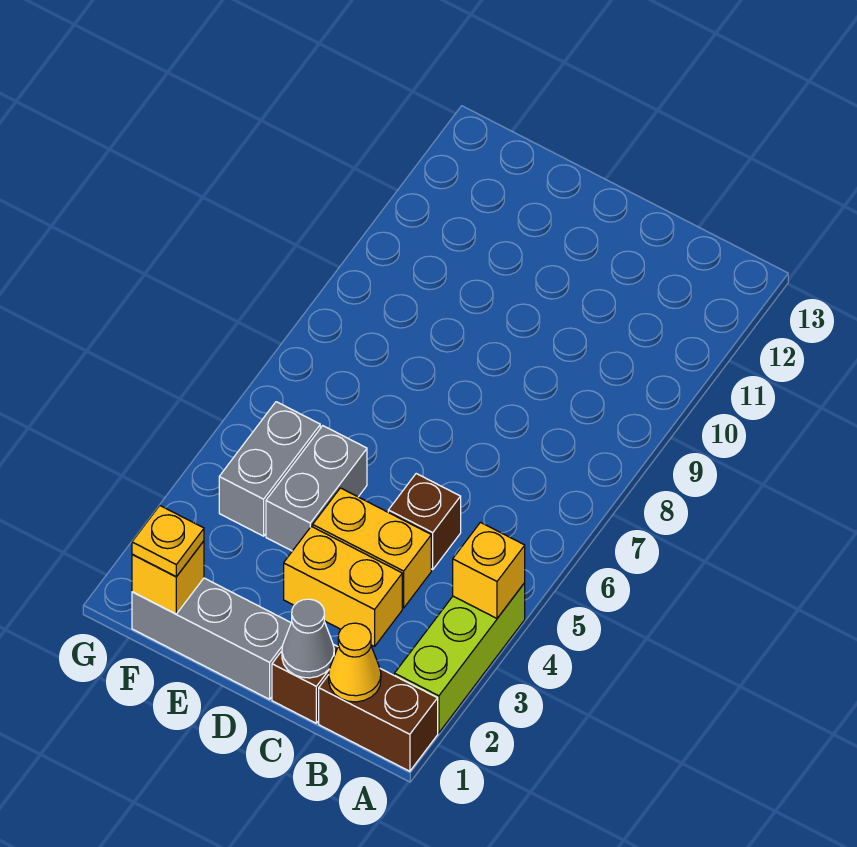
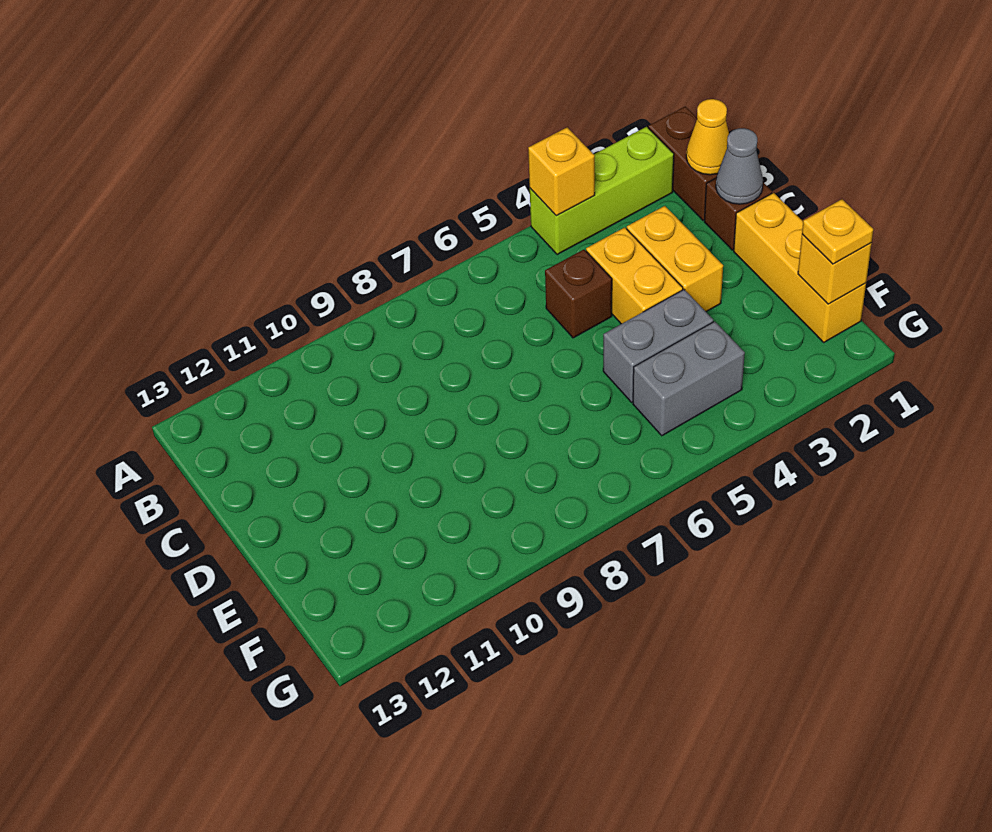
grey brick D1:F1 level 1 -> yellow brick D1:F1 level 1

